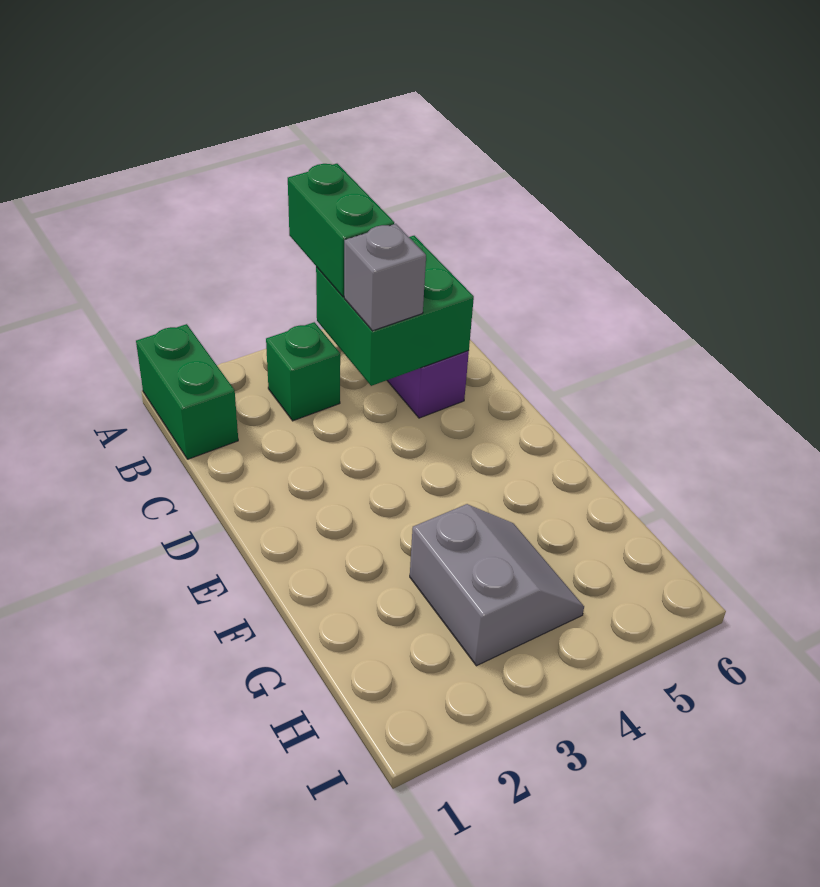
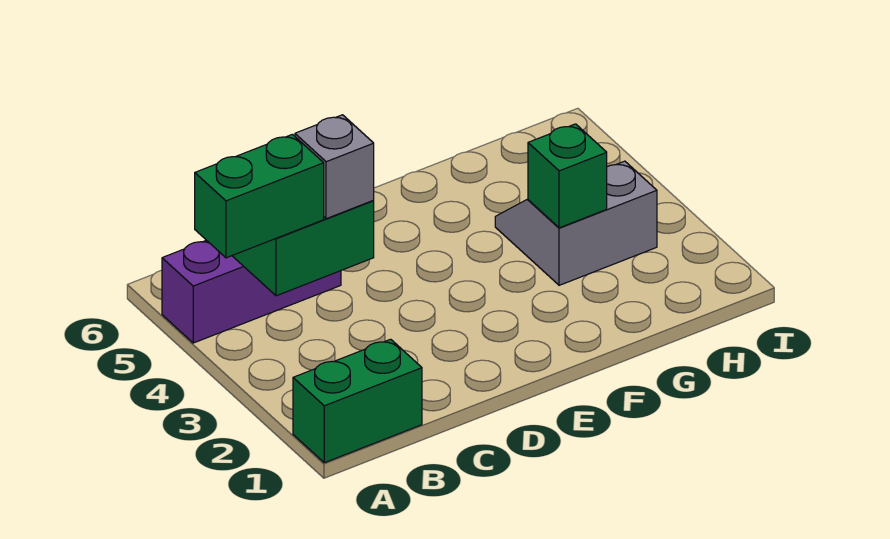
green brick B3 level 1 -> green brick G3 level 2

